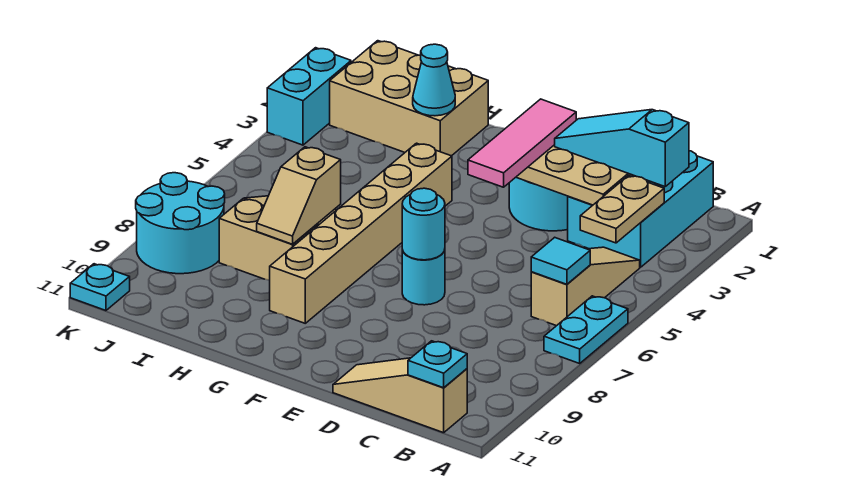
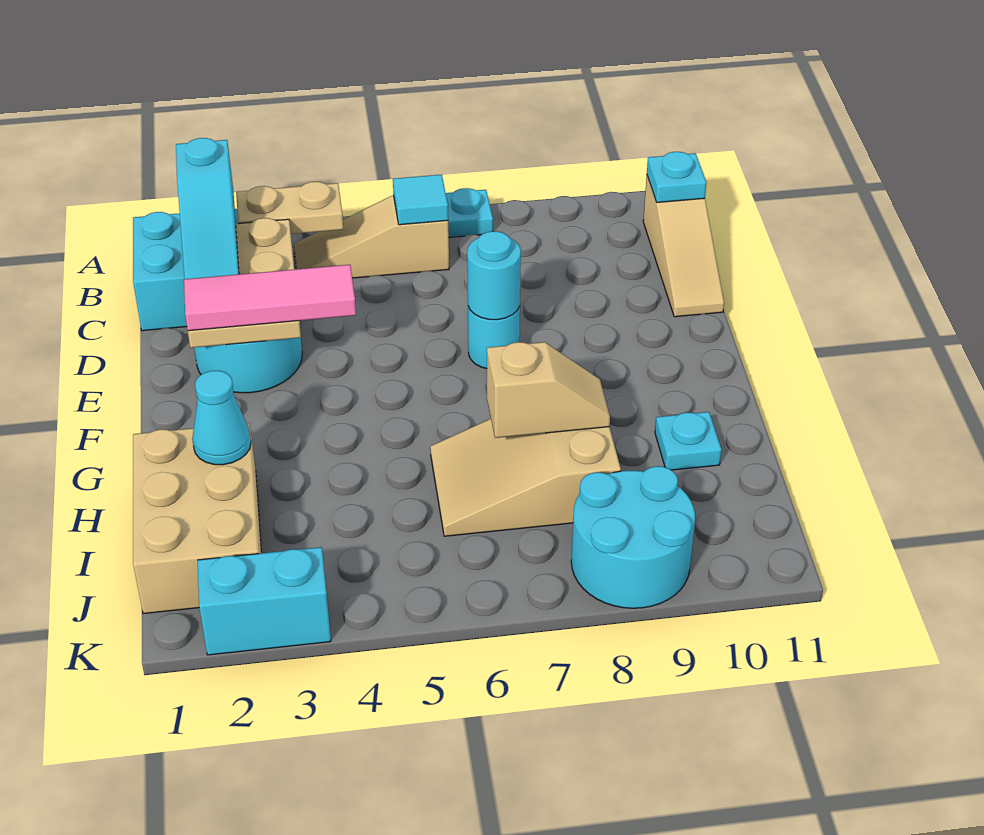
tan brick G4:G9 level 1 -> none
cyan plate K11 level 1 -> cyan plate H10 level 1

